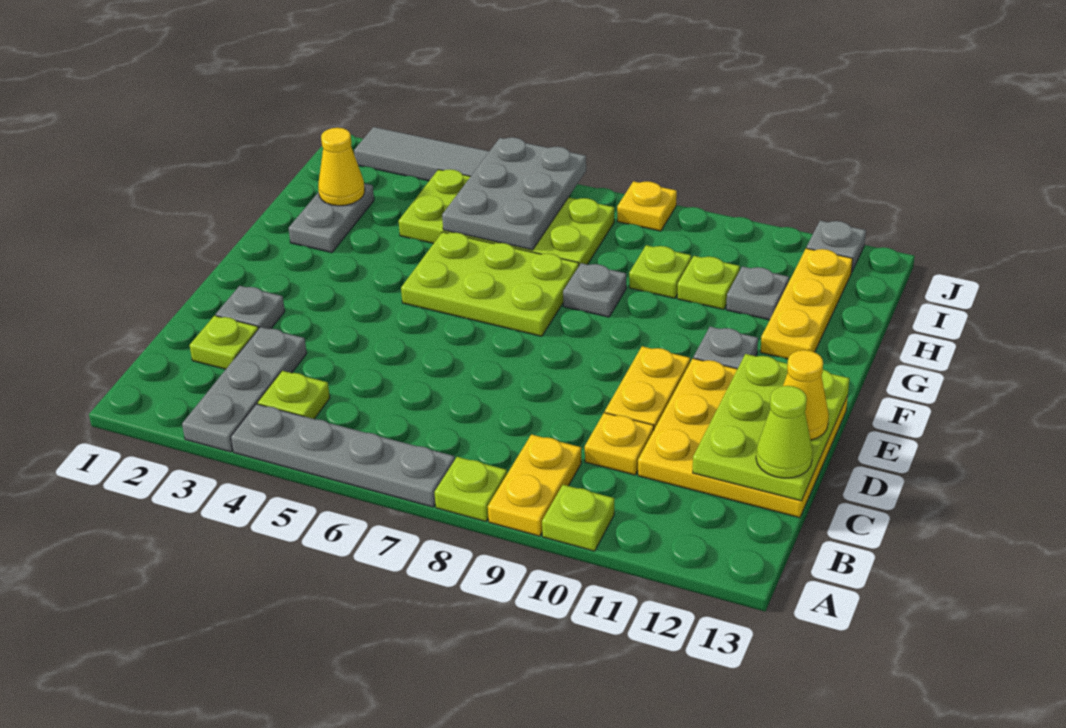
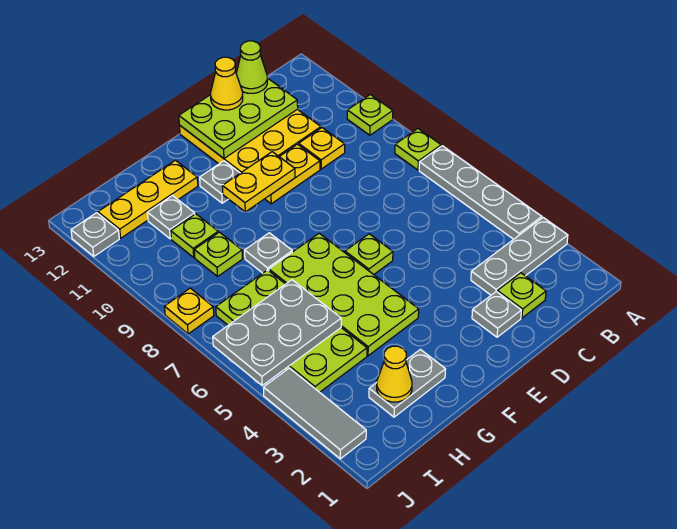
yellow plate A9:B9 level 1 -> yellow plate E10:F10 level 2
lime plate B4 level 1 -> lime plate E6 level 1
lime plate F5:G7 level 1 -> lime plate F4:G7 level 1

